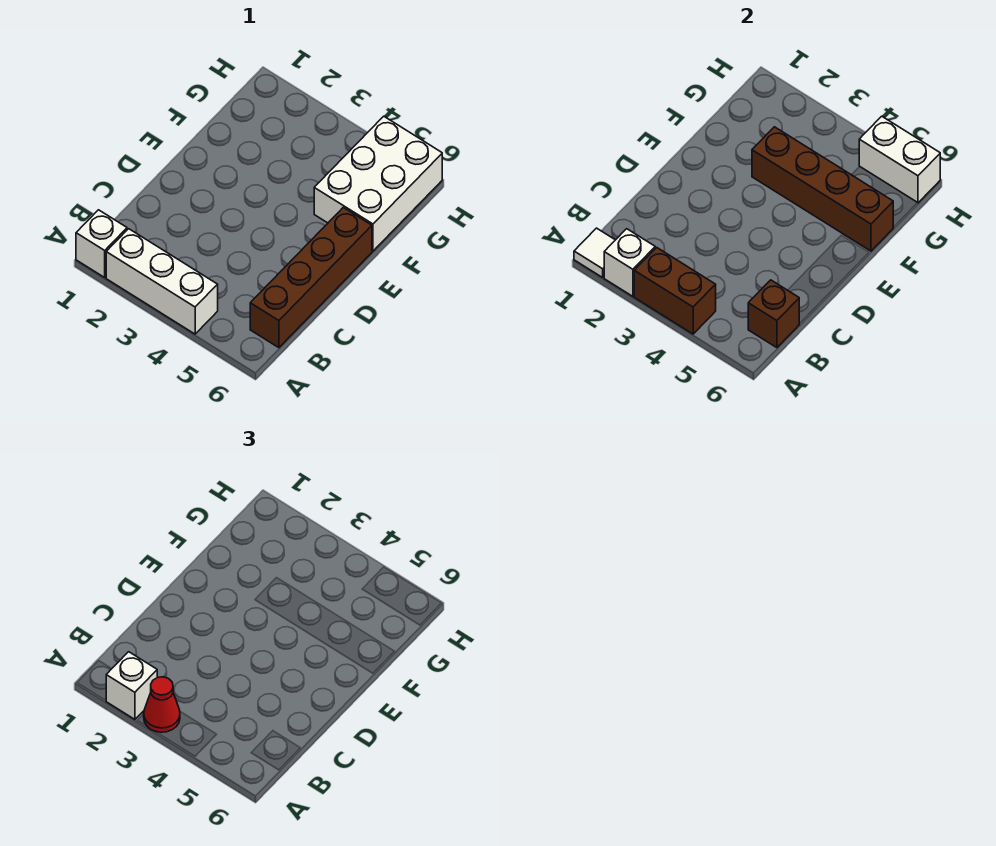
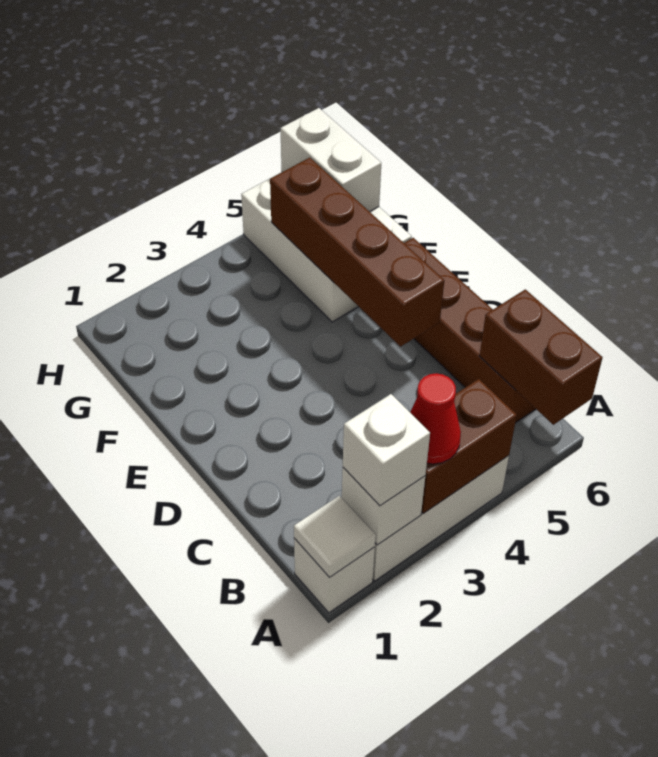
brown brick B6 level 2 -> brown brick A6:B6 level 2
brown brick F3:F6 level 2 -> brown brick D5:G5 level 2
white brick H5:H6 level 2 -> white brick G6:H6 level 2

